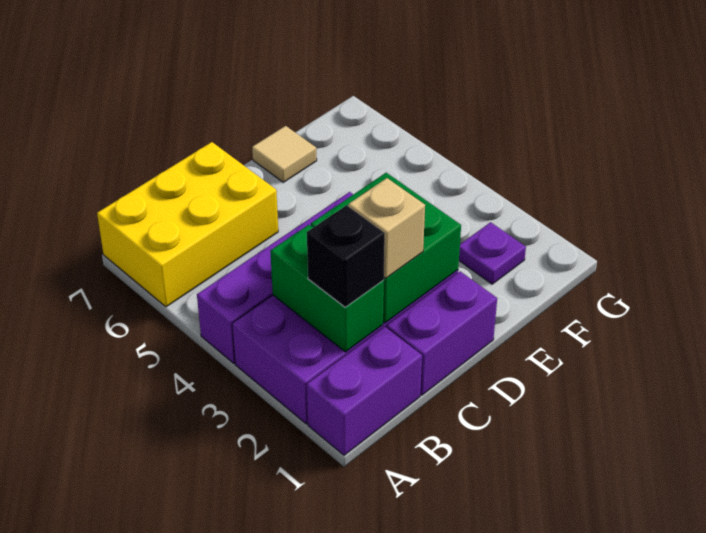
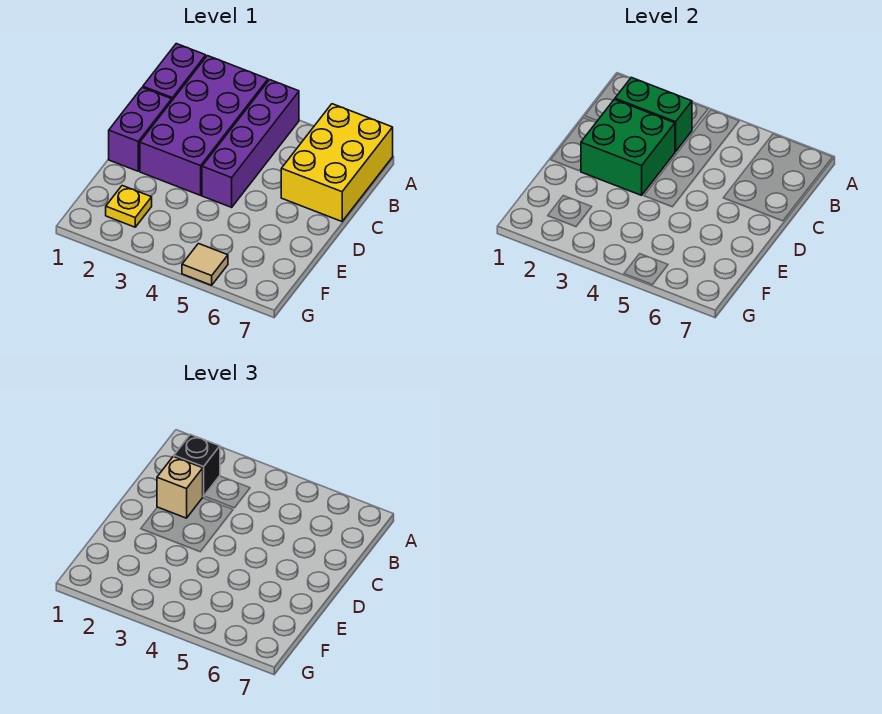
tan tile E7 level 1 -> tan tile G5 level 1
purple plate F2 level 1 -> yellow plate F2 level 1

